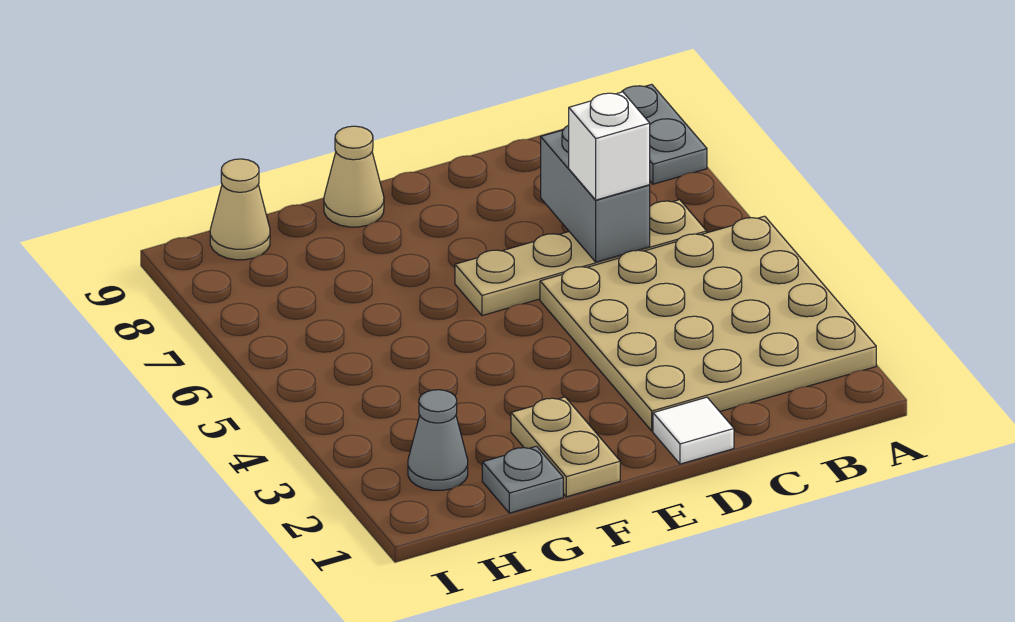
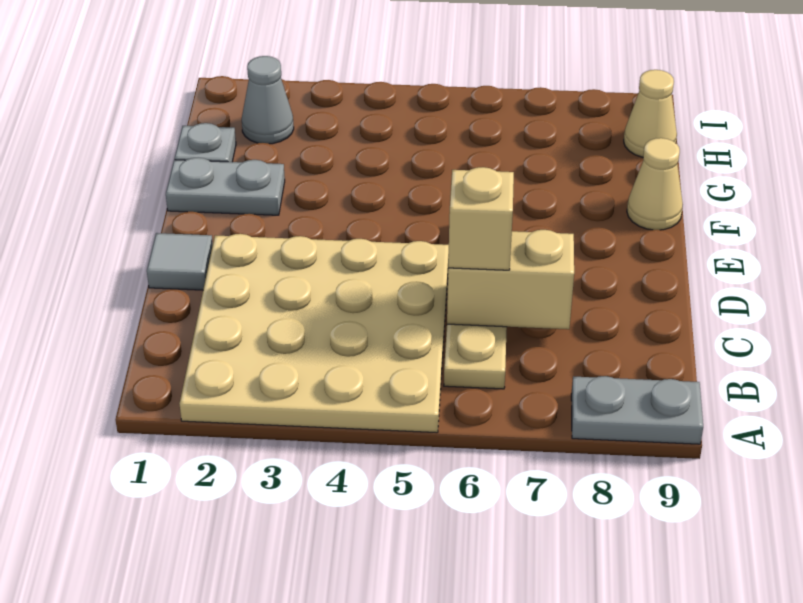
grey brick C6:C7 level 2 -> tan brick C6:C7 level 2
white brick C6 level 3 -> tan brick C6 level 3
white tile D1 level 1 -> grey tile D1 level 1
tan plate F1:F2 level 1 -> grey plate F1:F2 level 1

